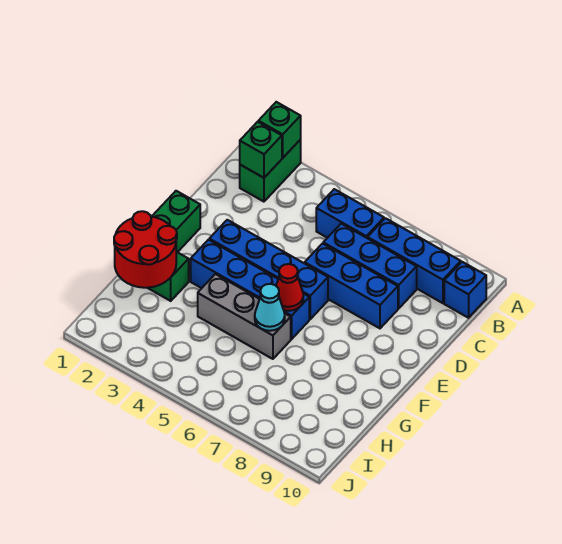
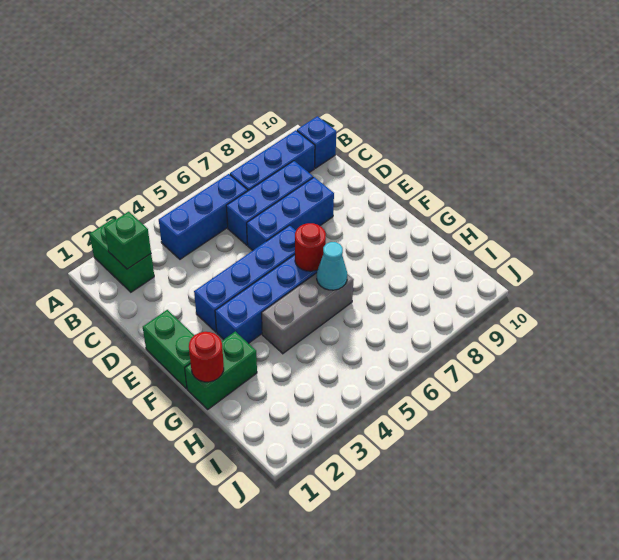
green brick A2 level 2 -> none
blue brick B5:B6 level 1 -> blue brick B4:B6 level 1
red cone F6 level 2 -> red round brick F6 level 2
red round brick G1:H2 level 2 -> red round brick G1 level 2

